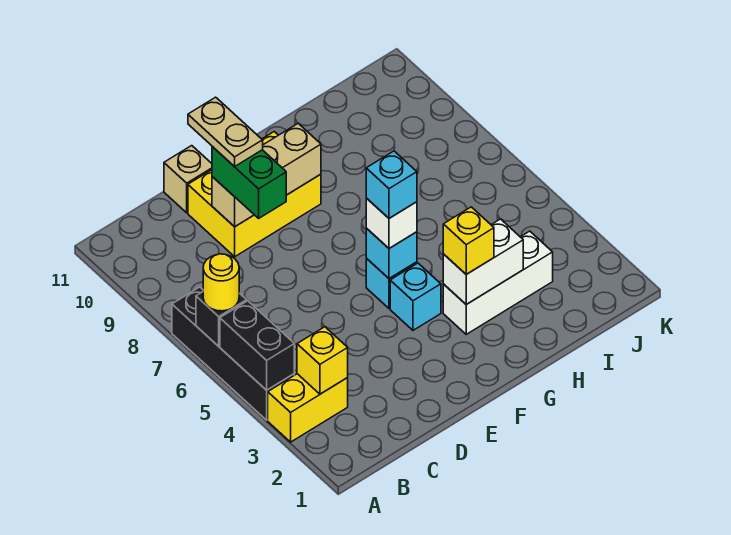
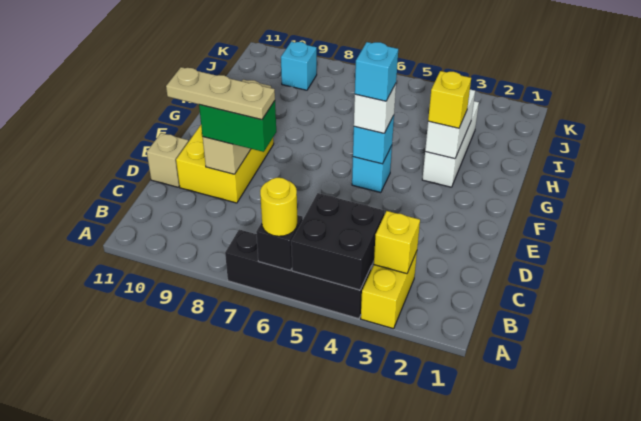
black brick A4:A5 level 2 -> black brick A4:B5 level 2
tan plate D9:D10 level 4 -> tan plate D8:D10 level 4
cyan brick F4 level 1 -> cyan brick J9 level 1

